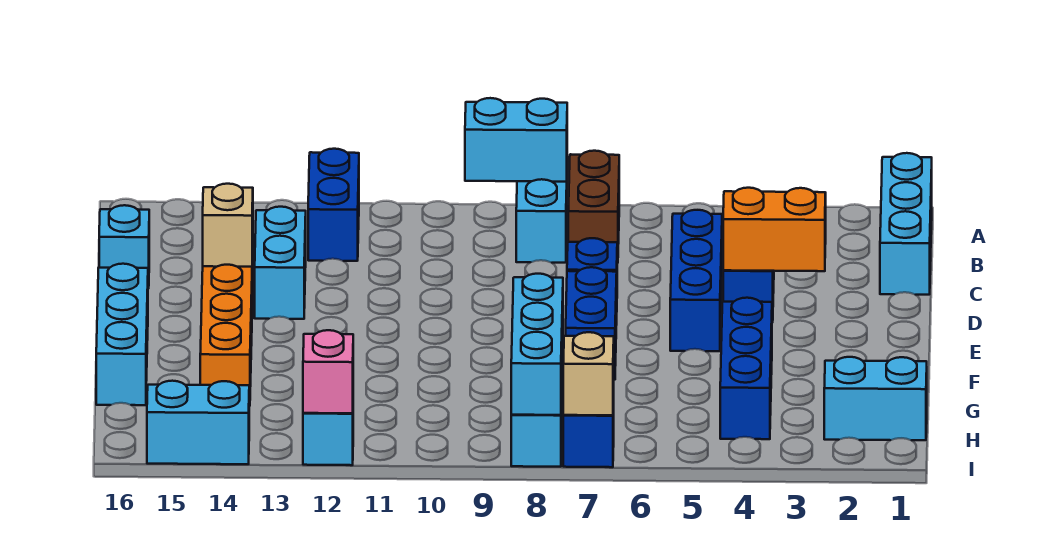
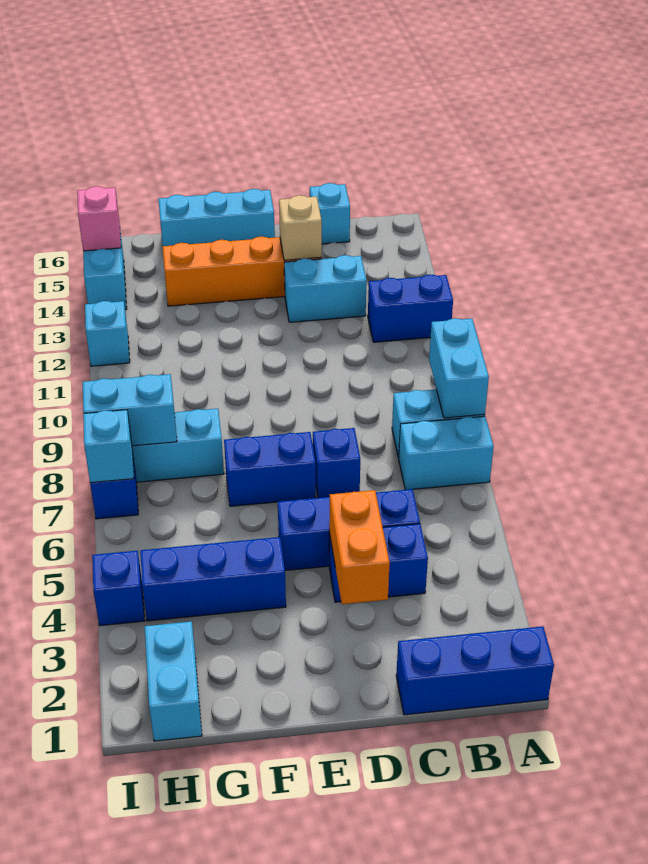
cyan brick A1:C1 level 1 -> blue brick A1:C1 level 1
brown brick A7:B7 level 1 -> cyan brick A7:B7 level 1
cyan brick G8:I8 level 2 -> cyan brick H8:I8 level 2
none -> blue brick I4 level 1
tan brick I7 level 2 -> cyan brick I7 level 2
pink brick I12 level 2 -> pink brick I15 level 2

